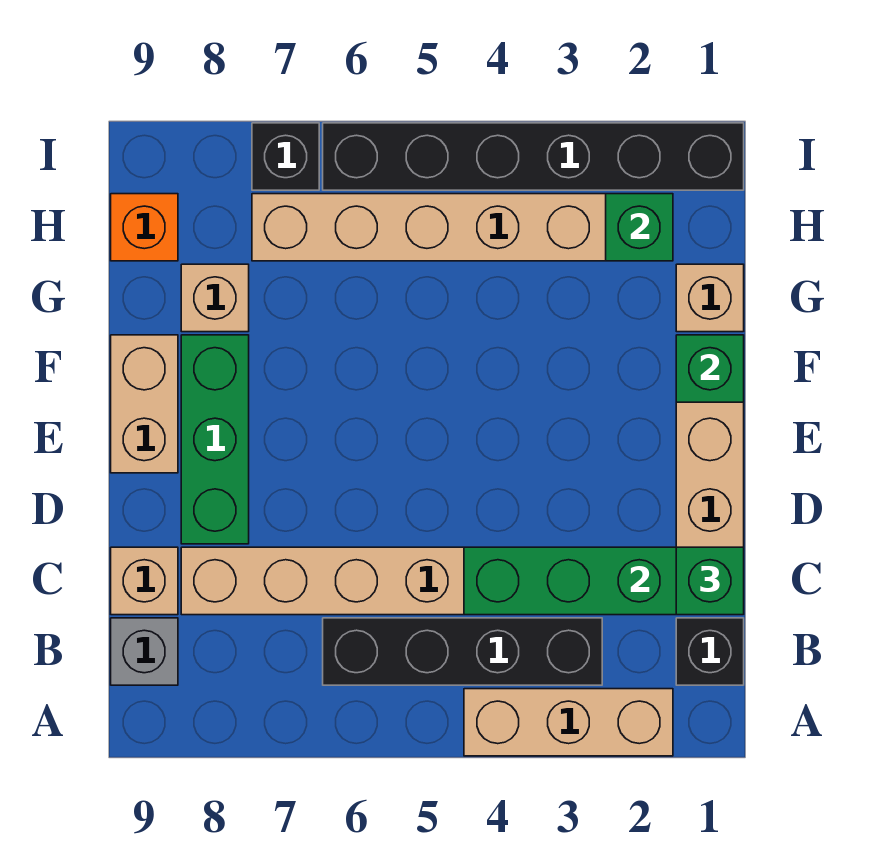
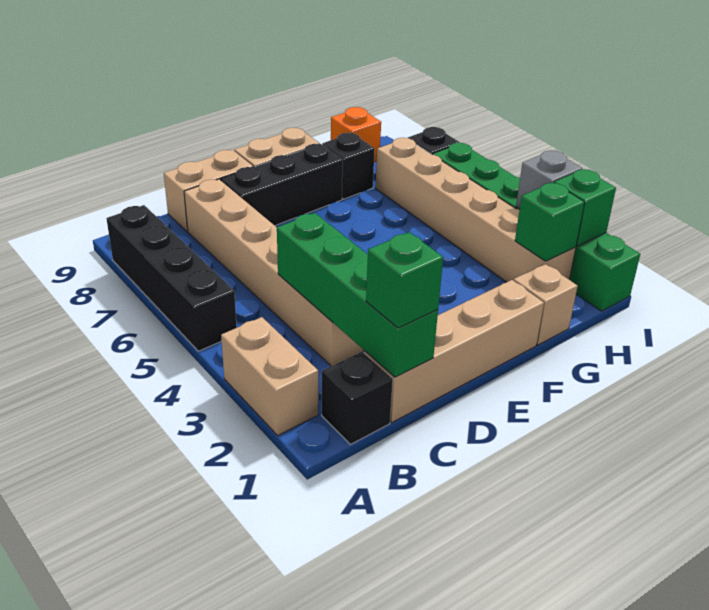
tan brick A2:A4 level 1 -> tan brick A2:A3 level 1
black brick B3:B6 level 1 -> black brick A5:A8 level 1
grey brick B9 level 1 -> grey brick I3 level 2
tan brick C9 level 1 -> tan brick C9:D9 level 1
green brick D8:F8 level 1 -> black brick D8:F8 level 1
green brick F1 level 2 -> green brick I2 level 2
tan brick G8 level 1 -> black brick G8 level 1
black brick I1:I6 level 1 -> green brick I1:I6 level 1

